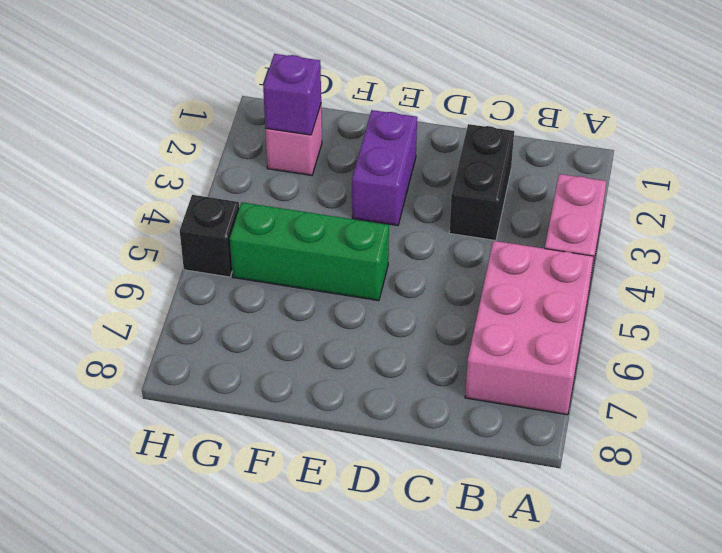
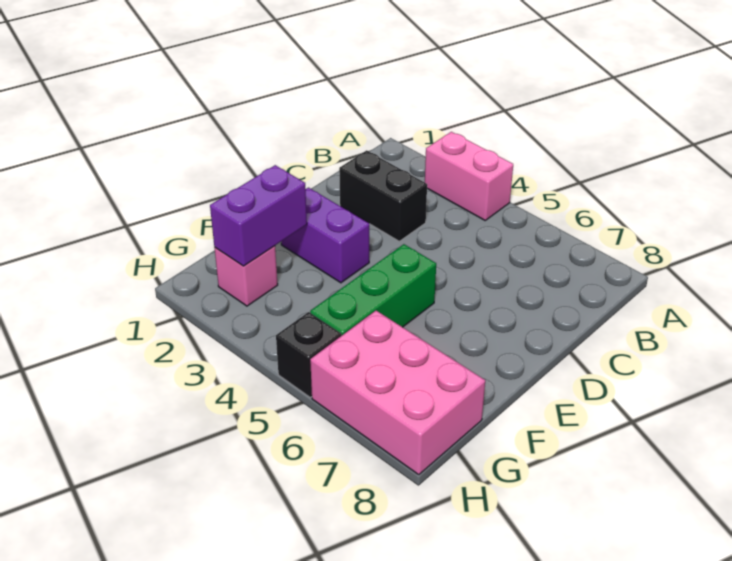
pink brick A5:B7 level 1 -> pink brick G6:H8 level 1
purple brick G2 level 2 -> purple brick F2:G2 level 2

